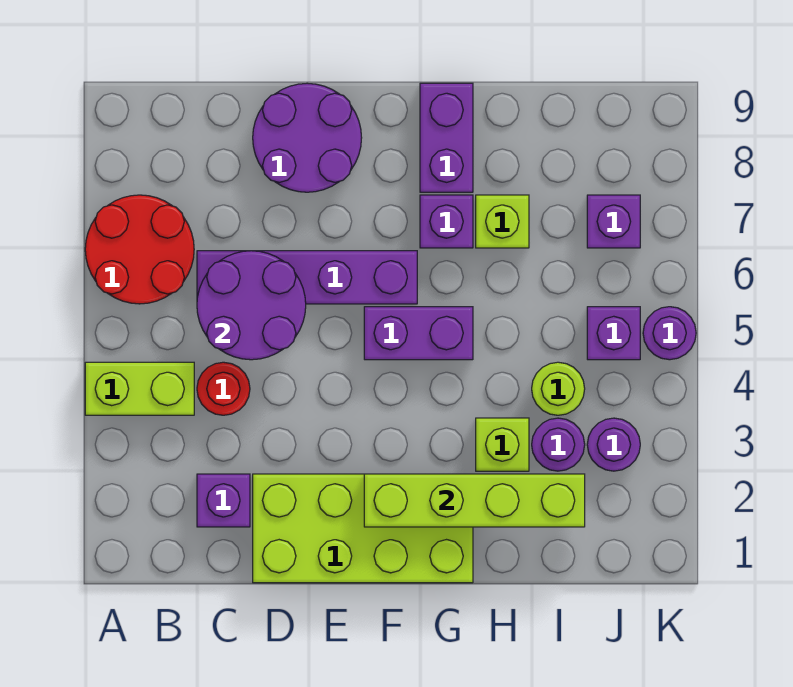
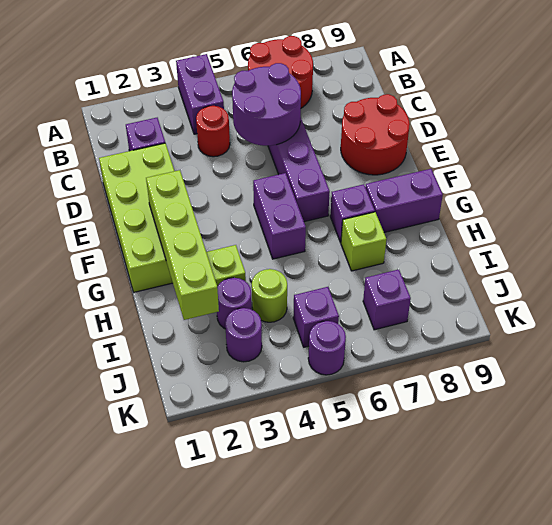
lime brick A4:B4 level 1 -> purple brick A4:B4 level 1
purple round brick D8:E9 level 1 -> red round brick D8:E9 level 1

